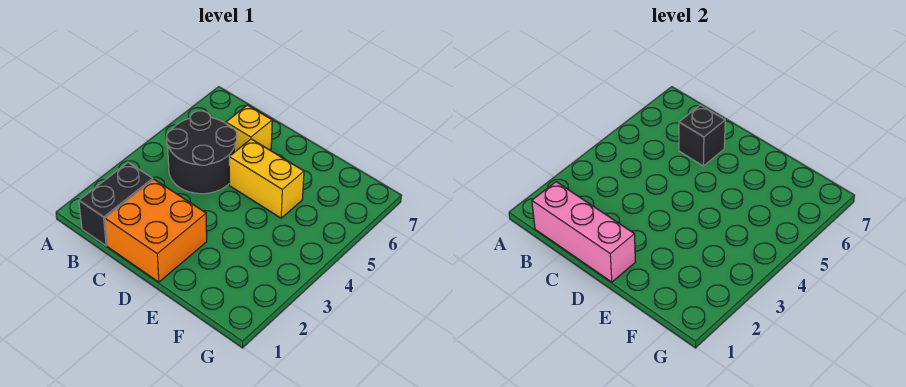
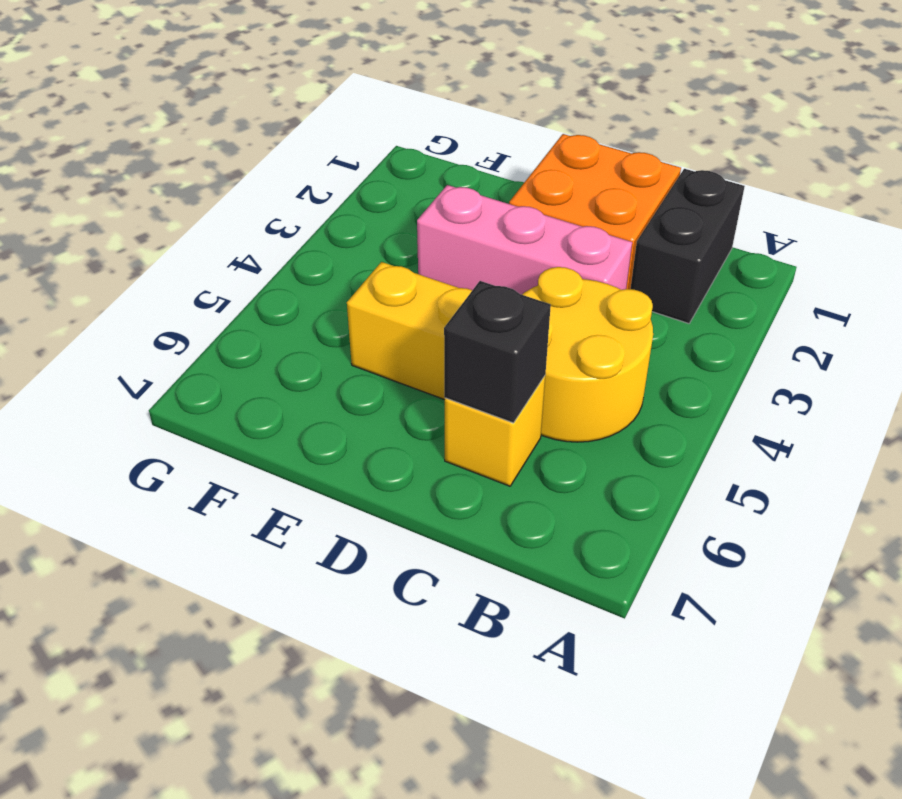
pink brick B1:D1 level 2 -> pink brick C3:E3 level 1
black round brick B4:C5 level 1 -> yellow round brick B4:C5 level 1

